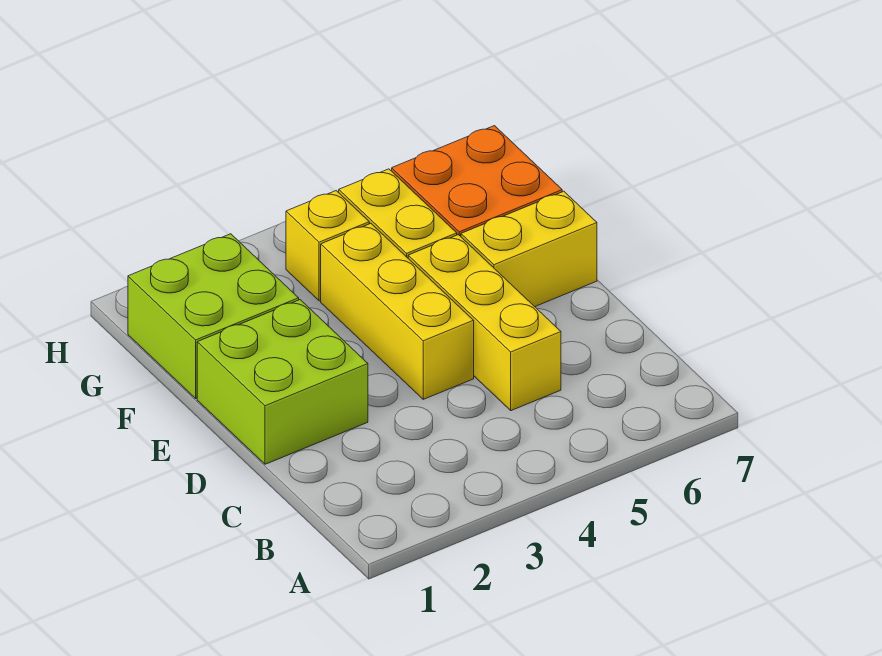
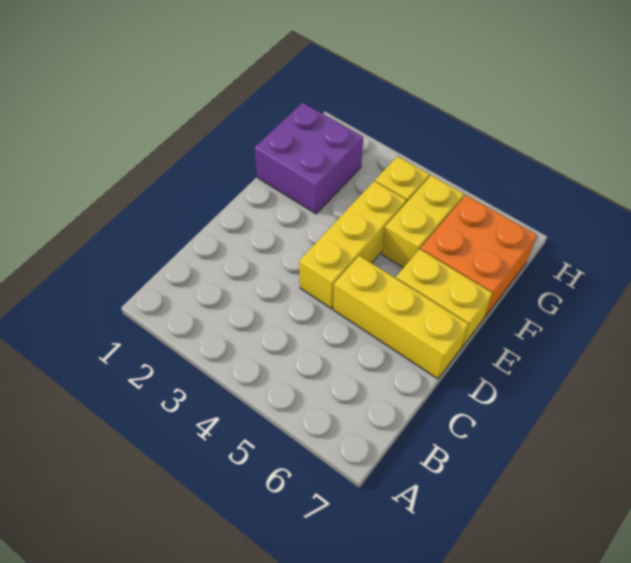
yellow brick C5:E5 level 1 -> yellow brick D5:D7 level 1
lime brick D1:E2 level 1 -> none
lime brick F1:G2 level 1 -> purple brick F1:G2 level 1

